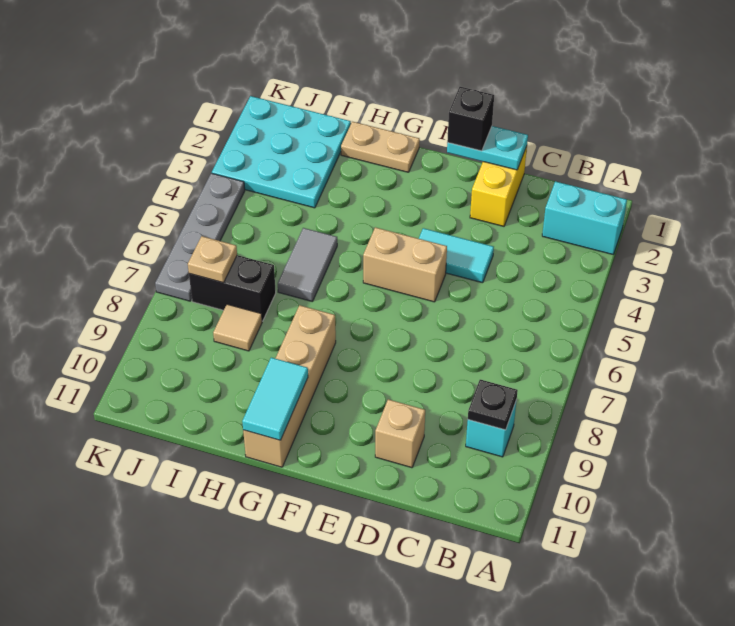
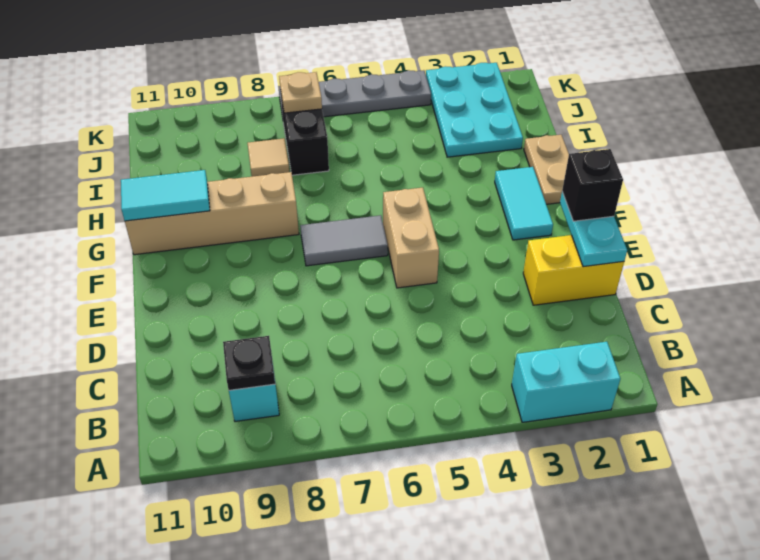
cyan brick A2:B2 level 1 -> cyan brick A2:A3 level 1
cyan tile D4:E4 level 1 -> cyan tile F2:G2 level 1
tan brick D10 level 1 -> none
grey tile H5:H6 level 1 -> grey tile F6:F7 level 1
cyan plate I1:K3 level 1 -> cyan plate I2:K3 level 1

